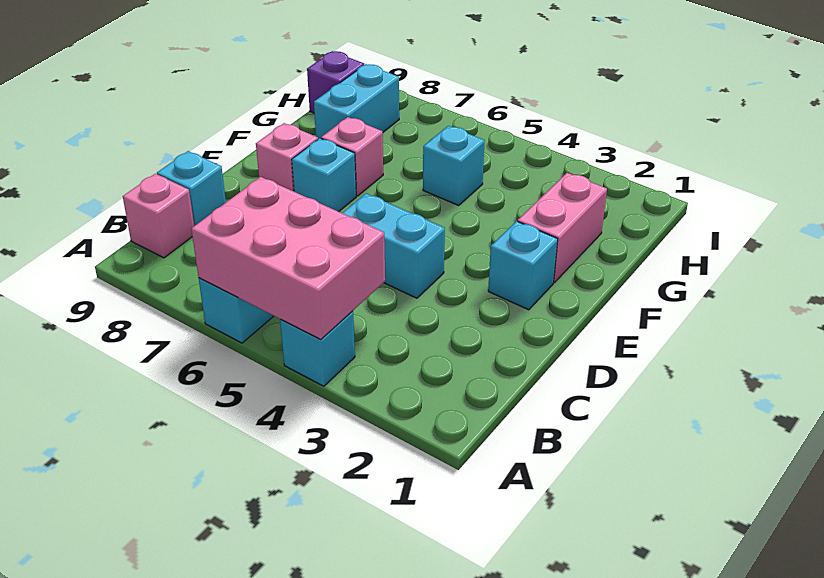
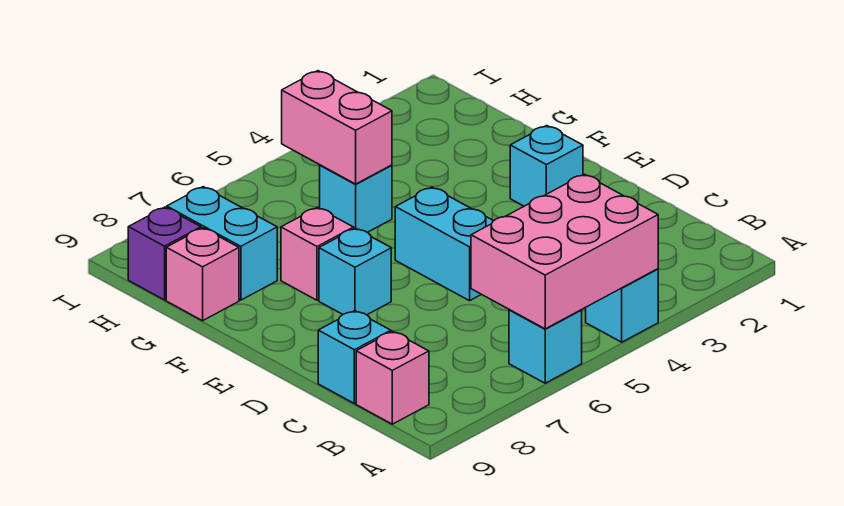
cyan brick D4:D5 level 1 -> cyan brick D5:E5 level 1
pink brick E8 level 1 -> pink brick G9 level 1
pink brick F2:G2 level 1 -> pink brick G5:H5 level 2

